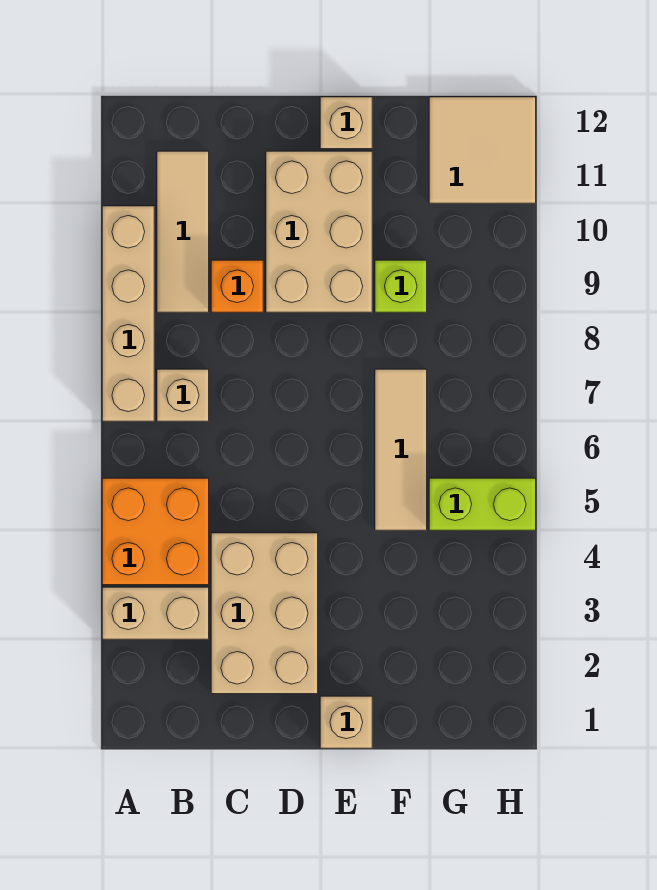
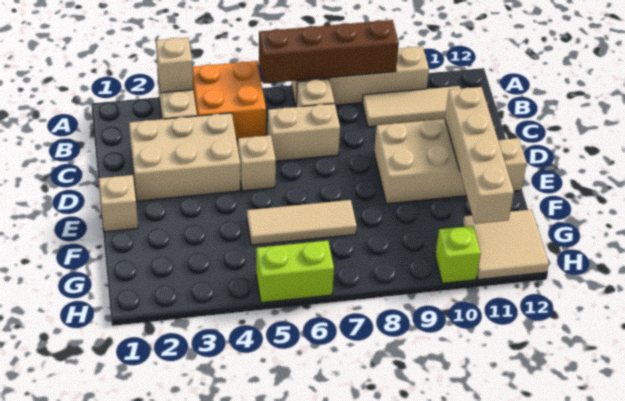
none -> tan brick A3 level 2
none -> brown brick A6:A9 level 2
none -> tan brick C6:C7 level 1
orange brick C9 level 1 -> none
none -> tan brick D5 level 1
none -> tan brick D11:G11 level 2
lime brick F9 level 1 -> lime brick H10 level 1
lime brick G5:H5 level 1 -> lime brick H5:H6 level 1

